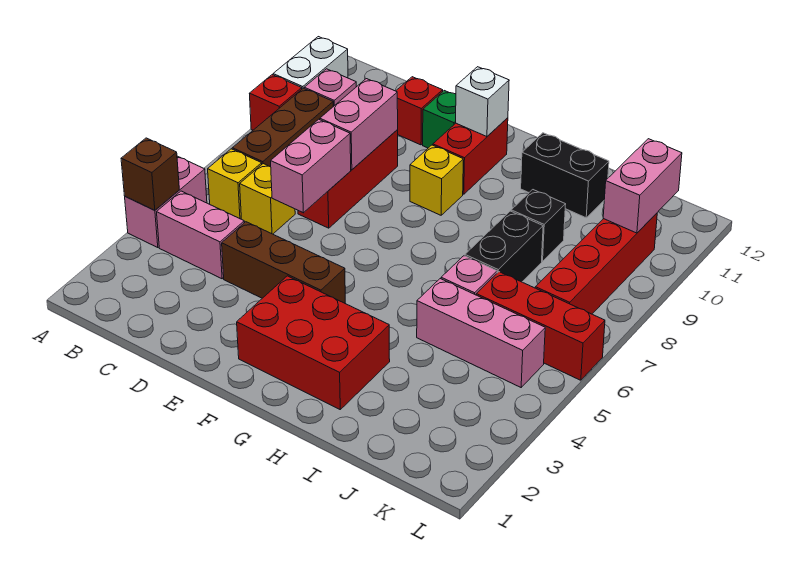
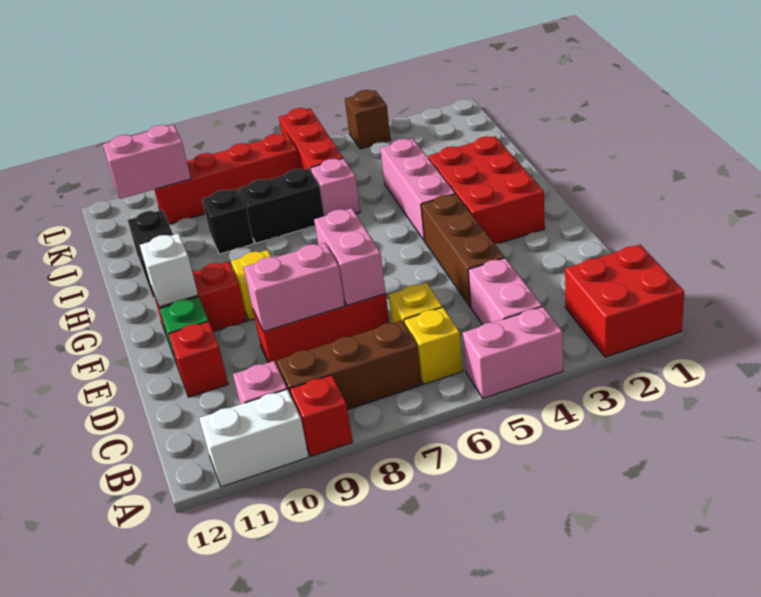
none -> red brick A1:B2 level 1
brown brick A4 level 2 -> brown brick L4 level 1
pink brick D6:D7 level 2 -> pink brick D7:E7 level 2
pink brick I5:K5 level 1 -> pink brick G4:I4 level 1

